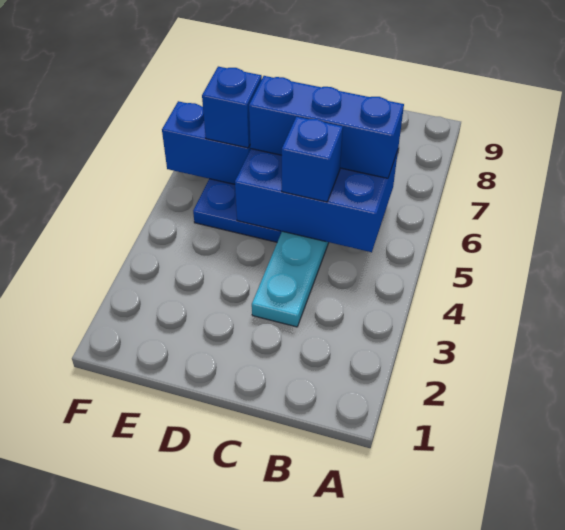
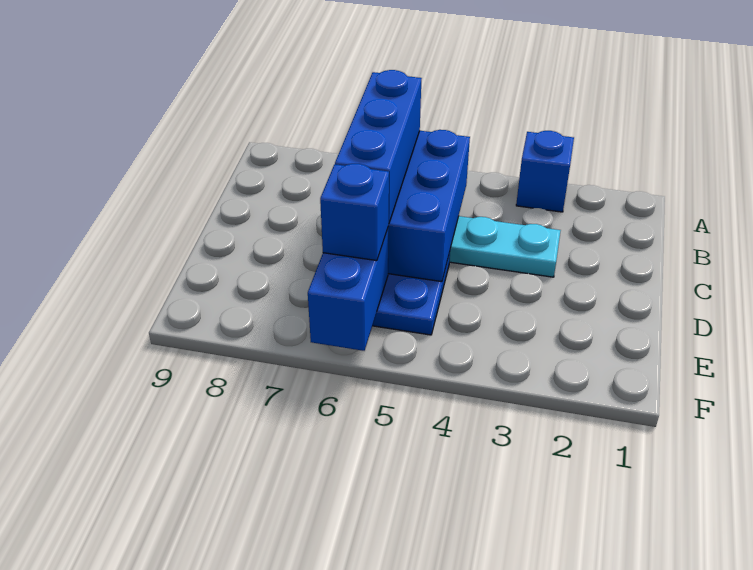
blue brick C5 level 3 -> blue brick A3 level 1

